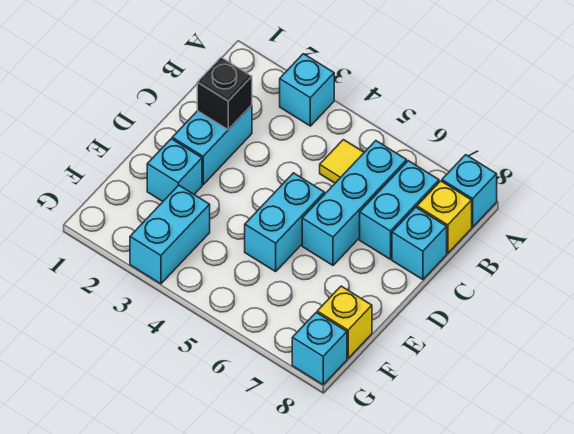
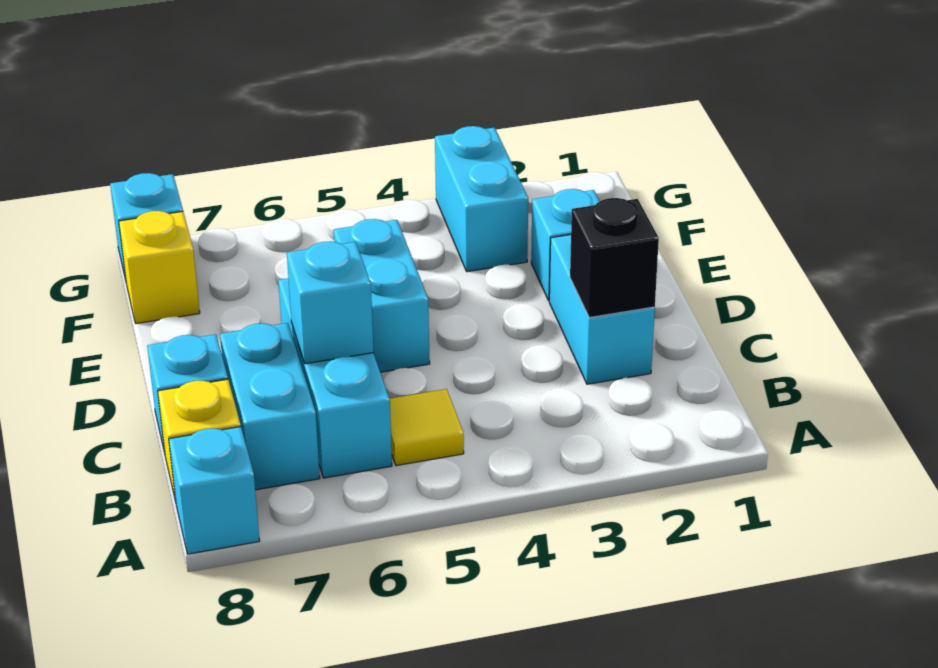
cyan brick A3 level 1 -> cyan brick C6 level 2

